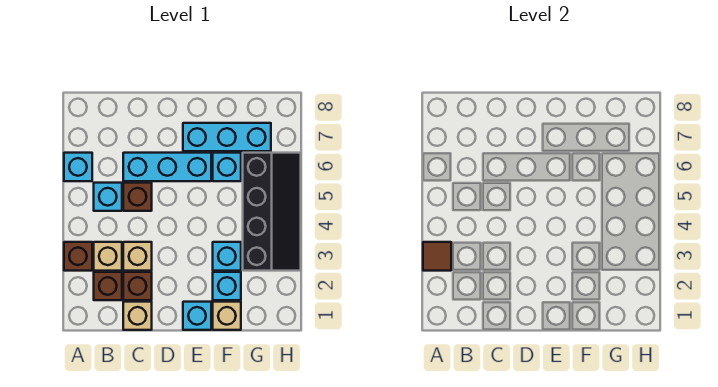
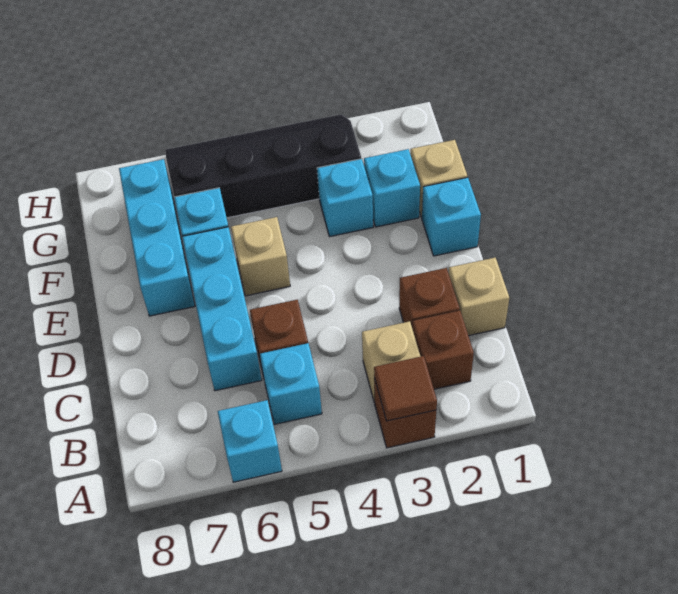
tan brick C3 level 1 -> tan brick E5 level 1

